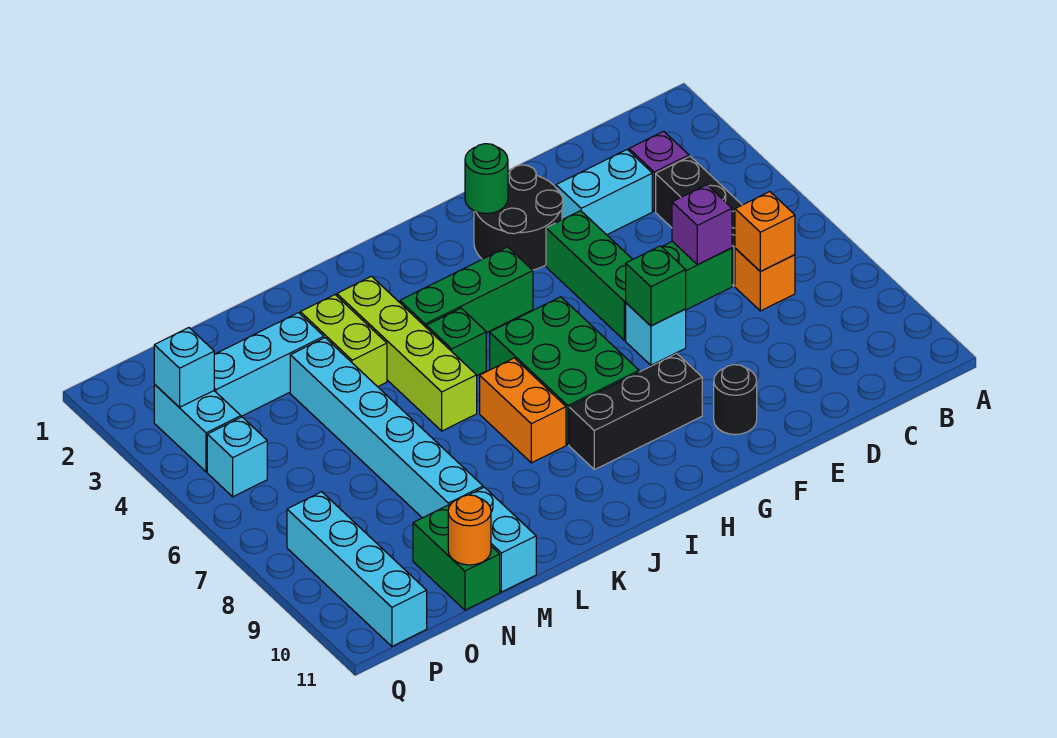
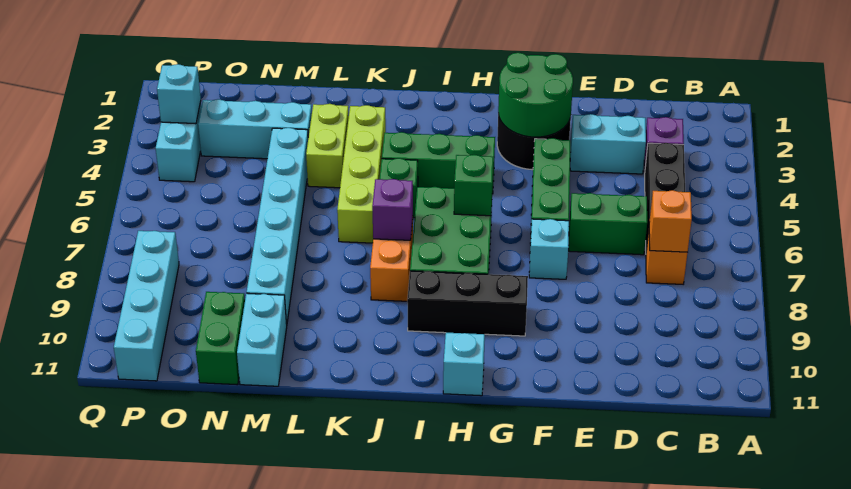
purple brick D6 level 2 -> purple brick J7 level 2
green brick F7 level 2 -> green brick H6 level 2
black round brick F10 level 1 -> none
green round brick G2 level 2 -> green round brick F2:G3 level 2
orange round brick N11 level 2 -> none
cyan brick P5 level 1 -> cyan brick H11 level 1

